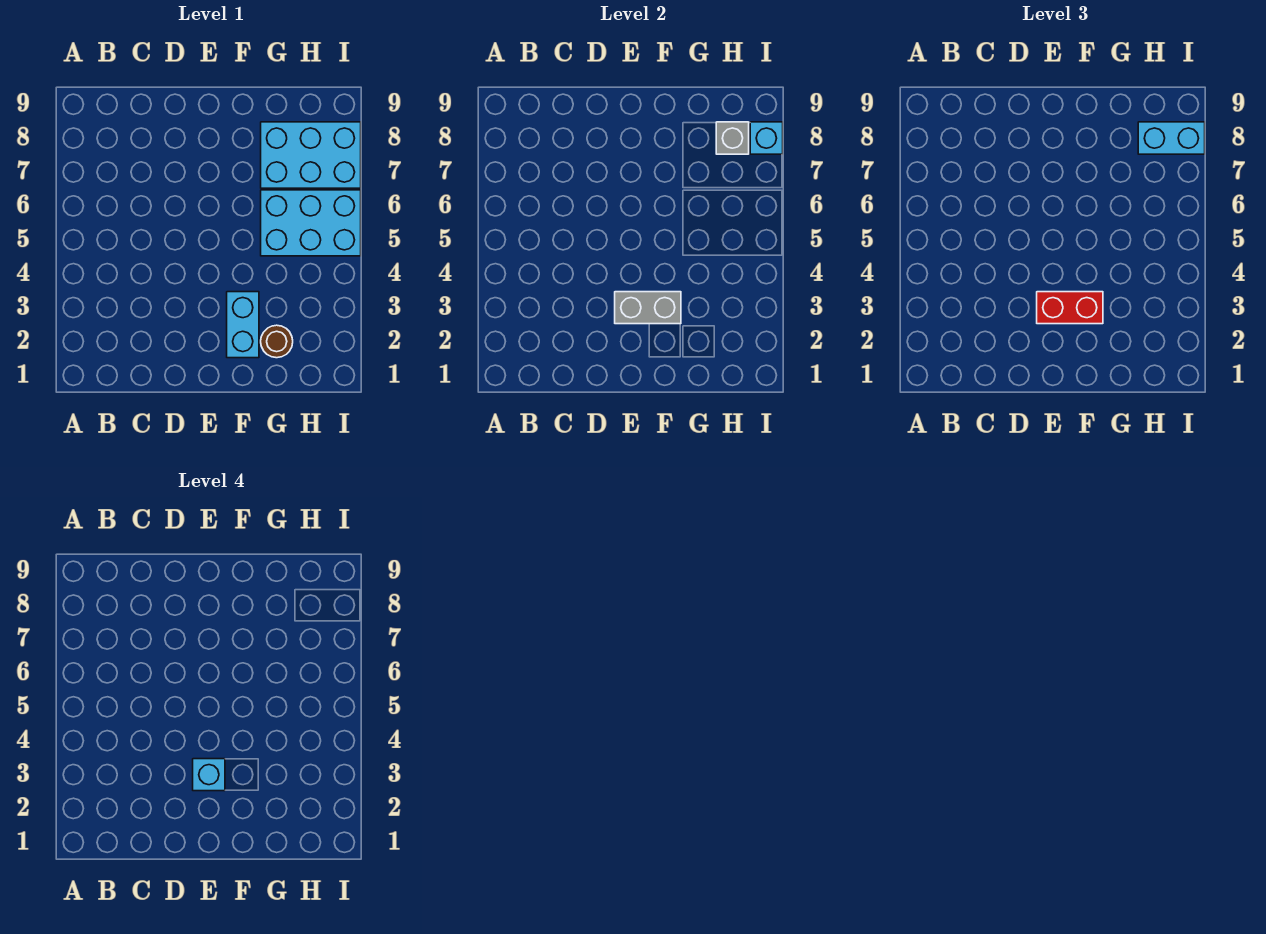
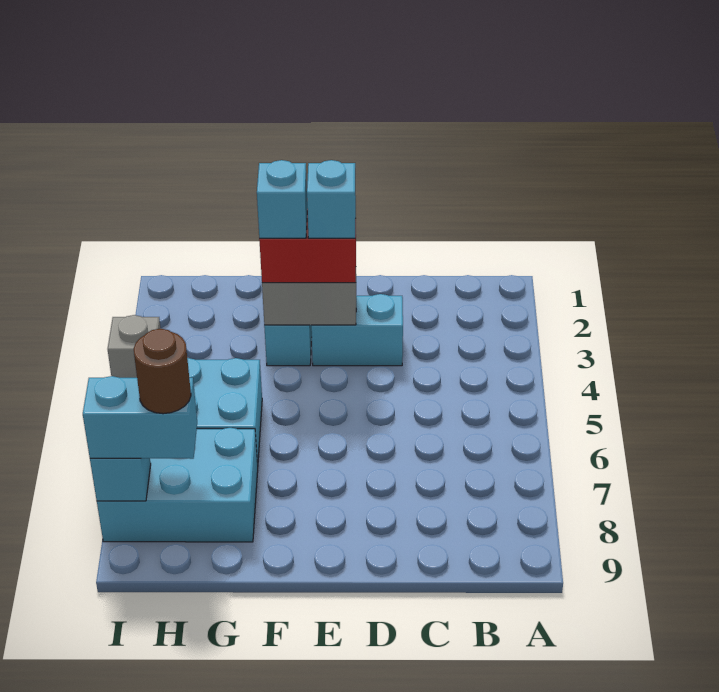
none -> cyan brick D3:E3 level 1
none -> cyan brick F3 level 4
brown round brick G2 level 1 -> brown round brick H8 level 4
grey brick H8 level 2 -> grey brick I5 level 2

